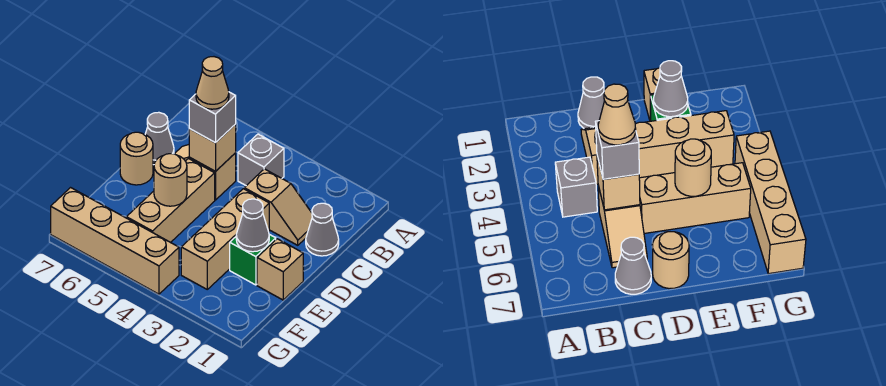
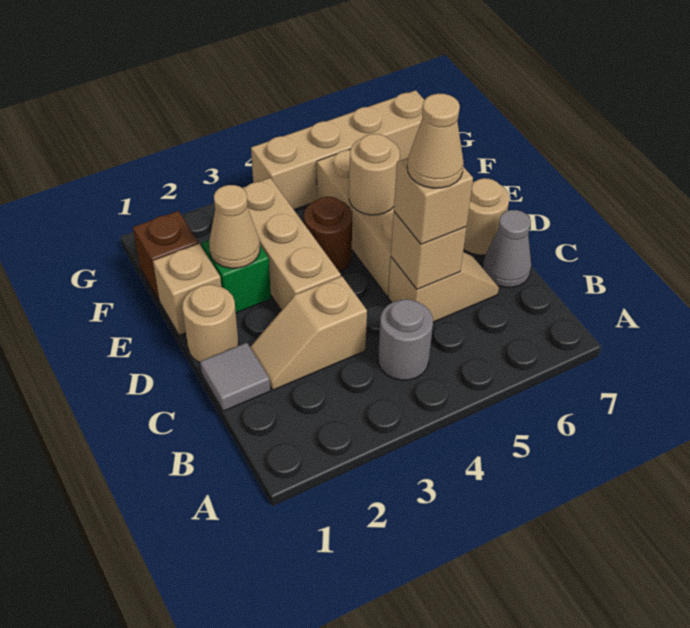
grey brick B4 level 1 -> grey round brick B4 level 1
grey cone C1 level 1 -> grey tile C1 level 1
grey brick C5 level 3 -> tan brick C5 level 3
none -> tan round brick D1 level 1
grey cone E2 level 2 -> tan cone E2 level 2
none -> brown round brick E4 level 1
none -> brown brick F1 level 1

